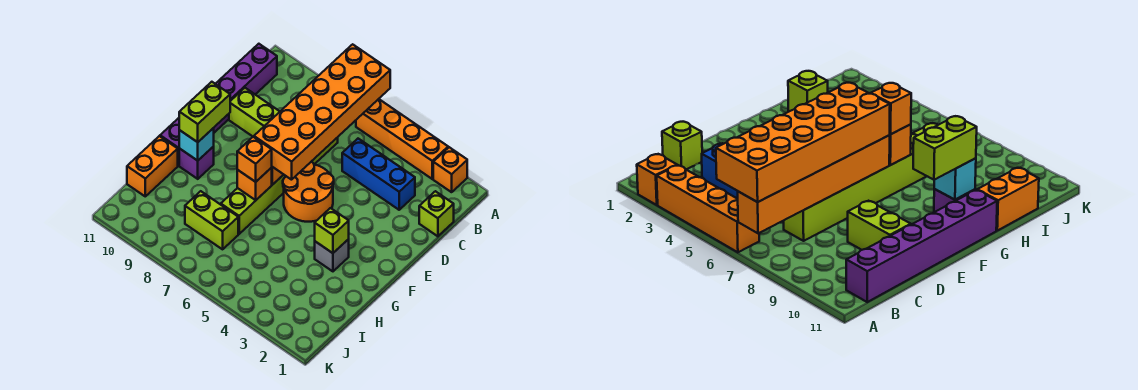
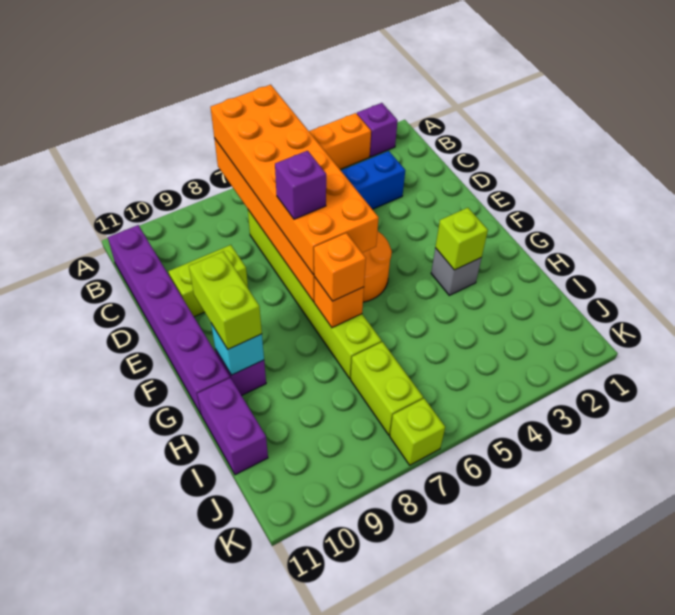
orange brick A2 level 1 -> purple brick A2 level 1
lime brick C1 level 1 -> lime brick K7 level 1
none -> purple brick E7 level 4
orange brick H11:I11 level 1 -> purple brick H11:I11 level 1
lime brick I7:I8 level 1 -> lime brick I7:J7 level 1

